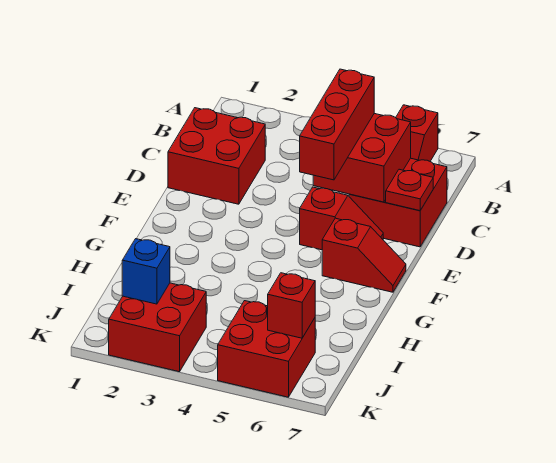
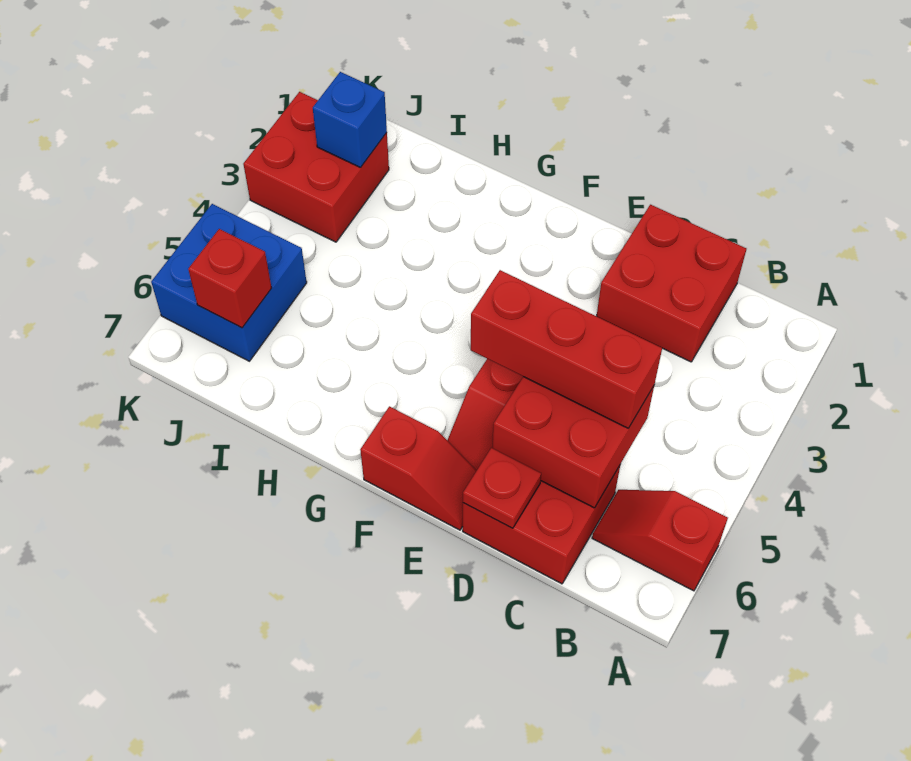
red slope F6:F7 level 1 top 6 -> red slope E7:F7 level 1 top F
red brick J5:K6 level 1 -> blue brick J5:K6 level 1

